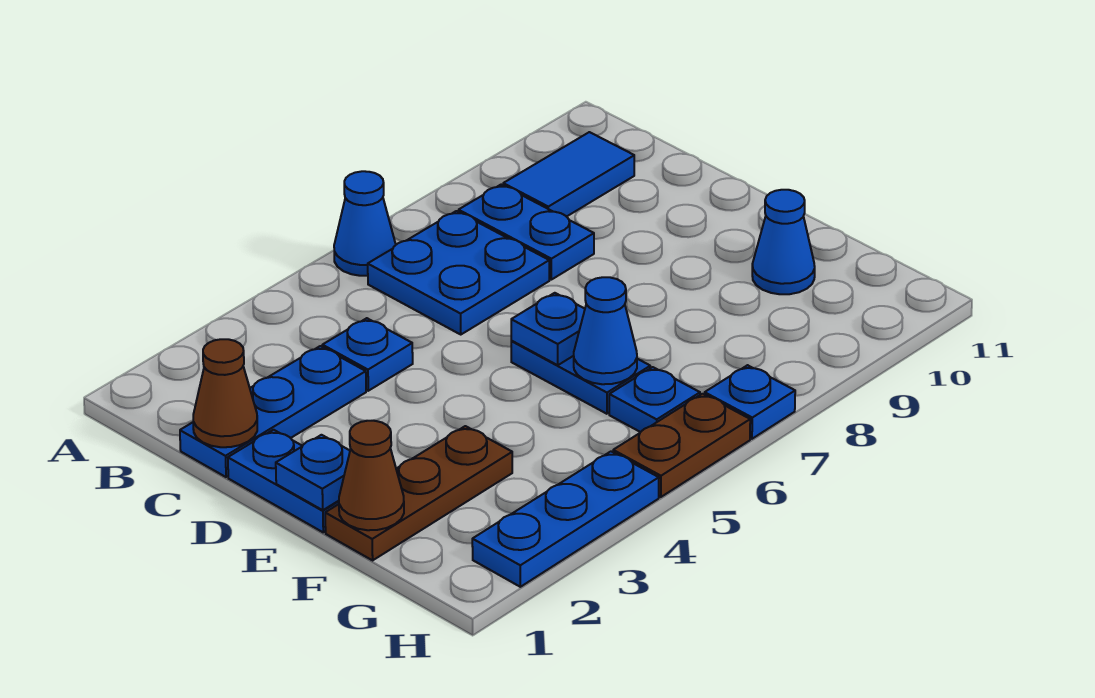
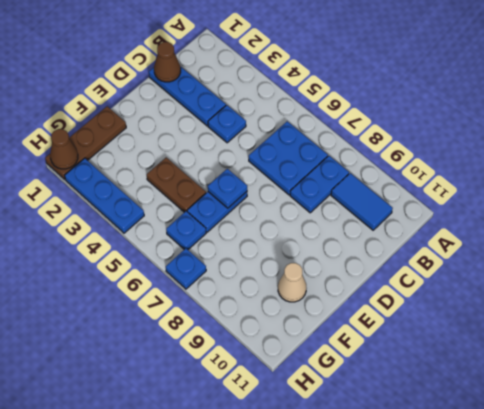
blue cone A6 level 1 -> none
blue plate D1:E1 level 1 -> none
blue plate E1 level 2 -> none
brown plate F1:F3 level 1 -> brown plate F1:H1 level 1
brown cone F1 level 2 -> brown cone H1 level 2
blue cone F6 level 2 -> none
blue cone F10 level 1 -> tan cone F10 level 1
brown plate H5:H6 level 1 -> brown plate F4:F5 level 1

